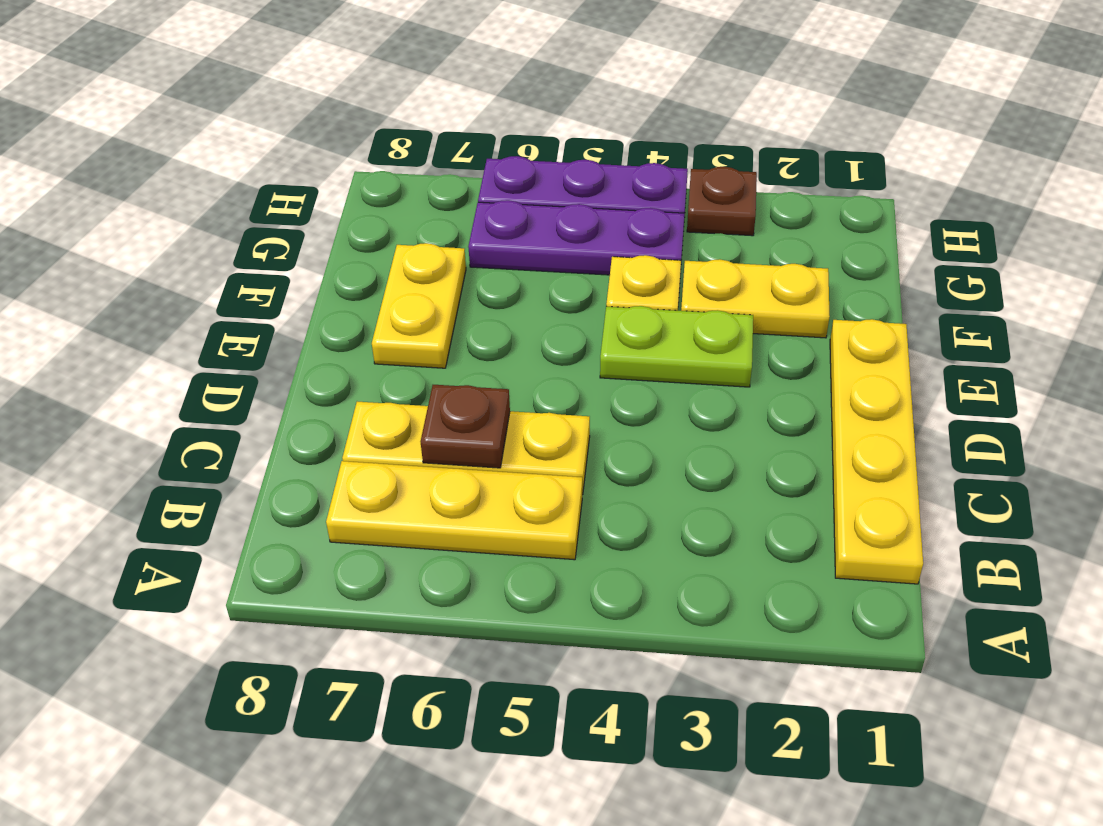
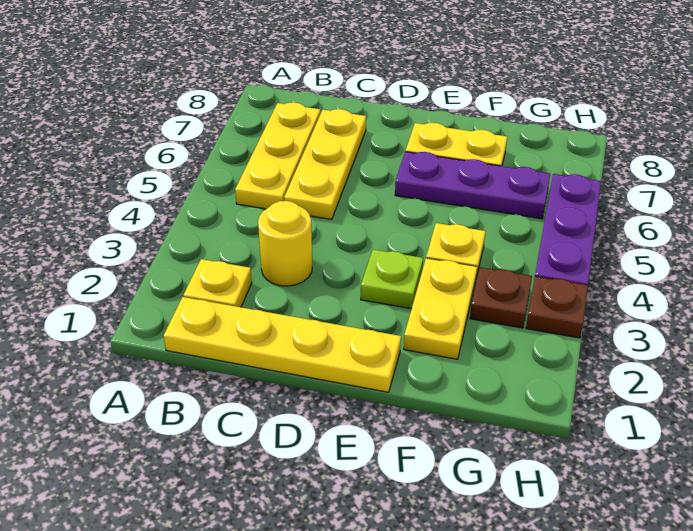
none -> yellow plate B2 level 1
none -> yellow round brick C3 level 1
brown plate C6 level 2 -> brown plate G3 level 1
lime plate E3:E4 level 1 -> lime plate E3 level 1
purple plate G4:G6 level 1 -> purple plate E6:G6 level 1

